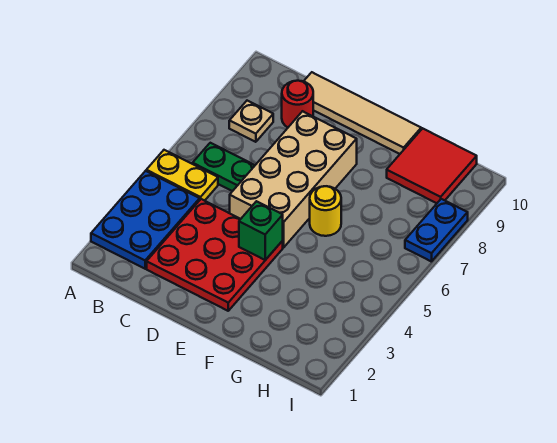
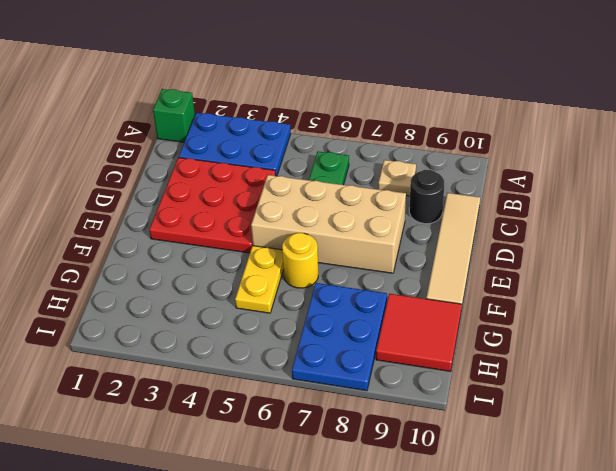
yellow plate A5:B5 level 1 -> yellow plate F5:G5 level 1
red round brick C9 level 1 -> black round brick C9 level 1
green brick E4 level 2 -> green brick A1 level 1
blue plate I7:I8 level 1 -> blue plate G7:I8 level 1

